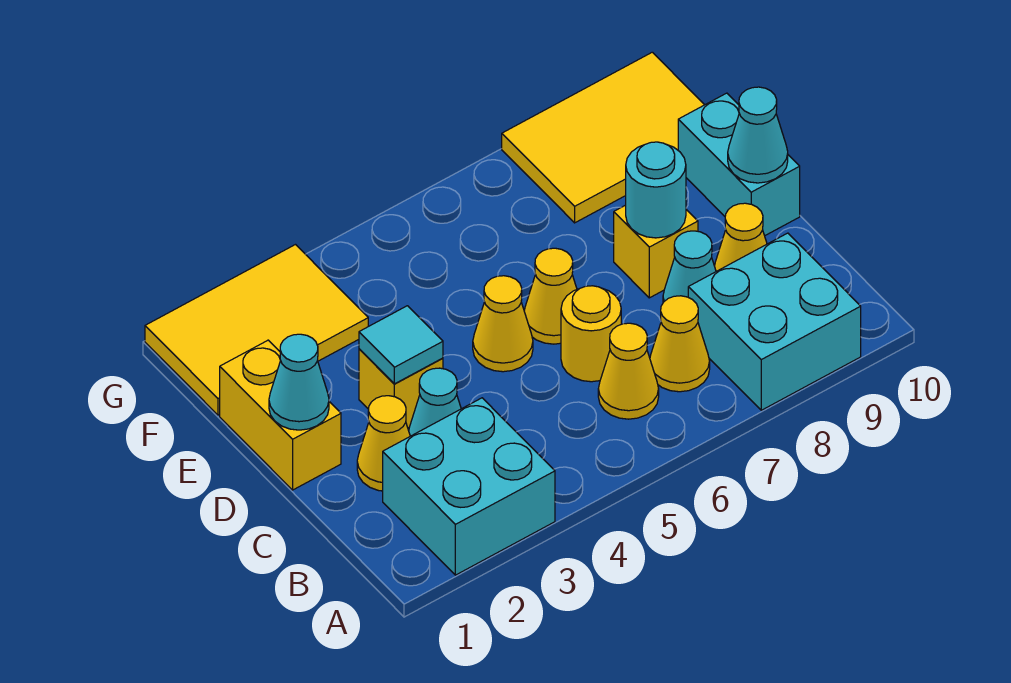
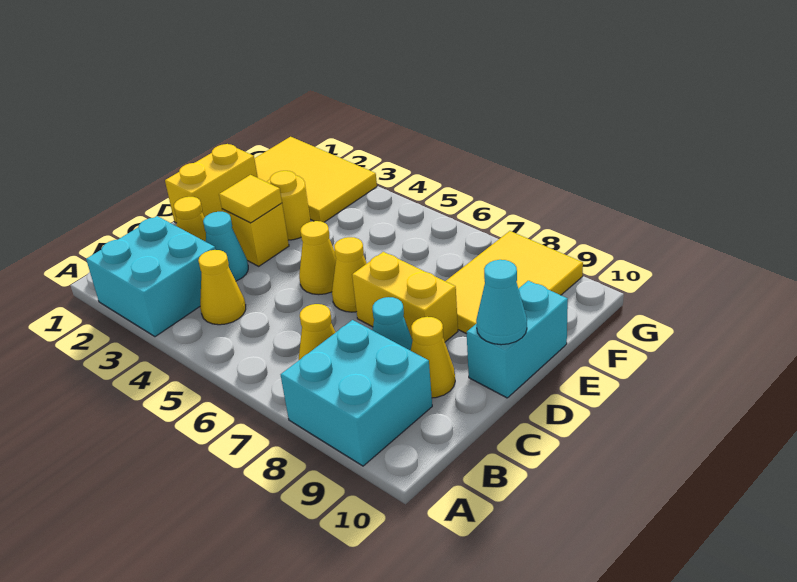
yellow cone B6 level 1 -> yellow cone B4 level 1
yellow round brick C6 level 1 -> yellow round brick E3 level 1
cyan cone D1 level 2 -> none
cyan tile D3 level 2 -> yellow tile D3 level 2
yellow brick D8 level 1 -> yellow brick D7:D8 level 1
cyan round brick D8 level 2 -> none
yellow tile F8:G10 level 1 -> yellow tile E8:G9 level 1

